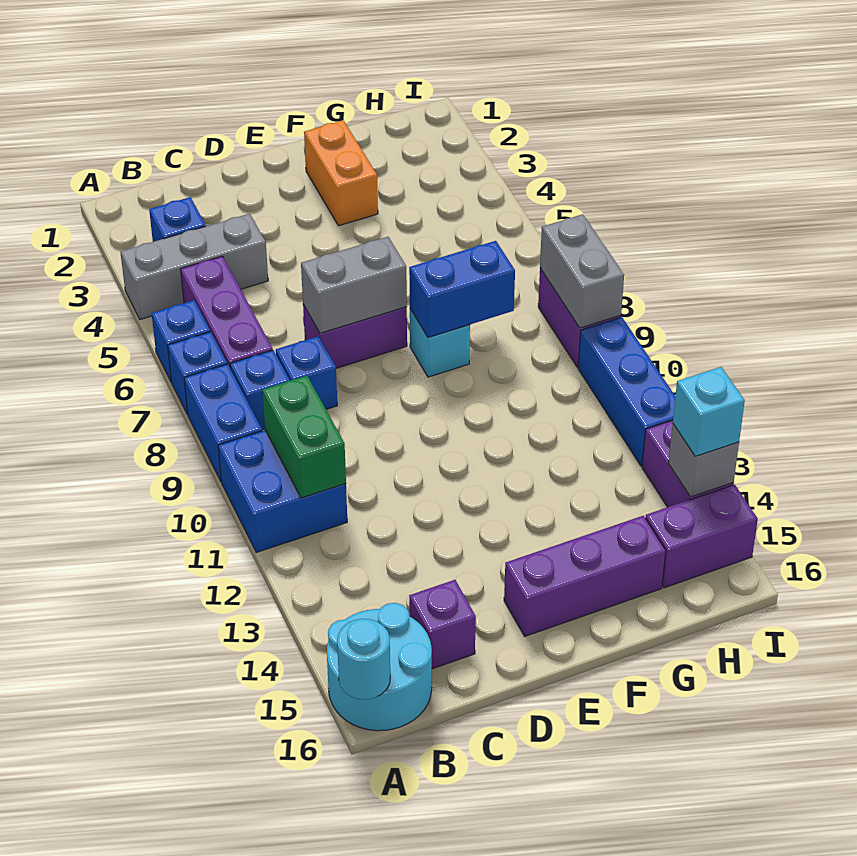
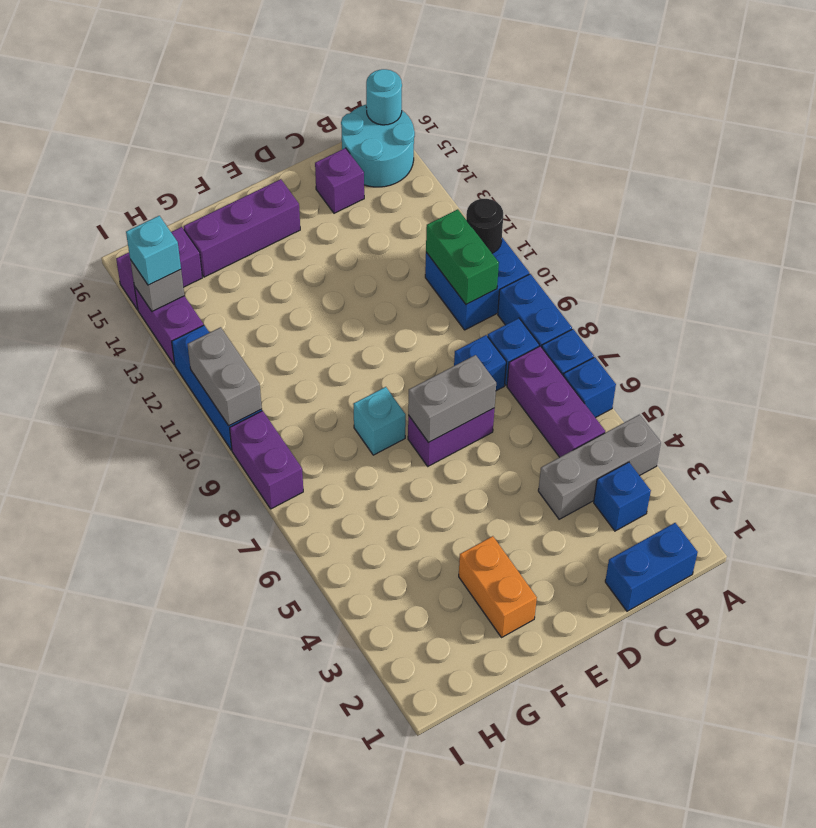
none -> black round brick A11 level 2
blue brick F8:G8 level 2 -> blue brick B1:C1 level 1
grey brick I8:I9 level 2 -> grey brick I10:I11 level 2

